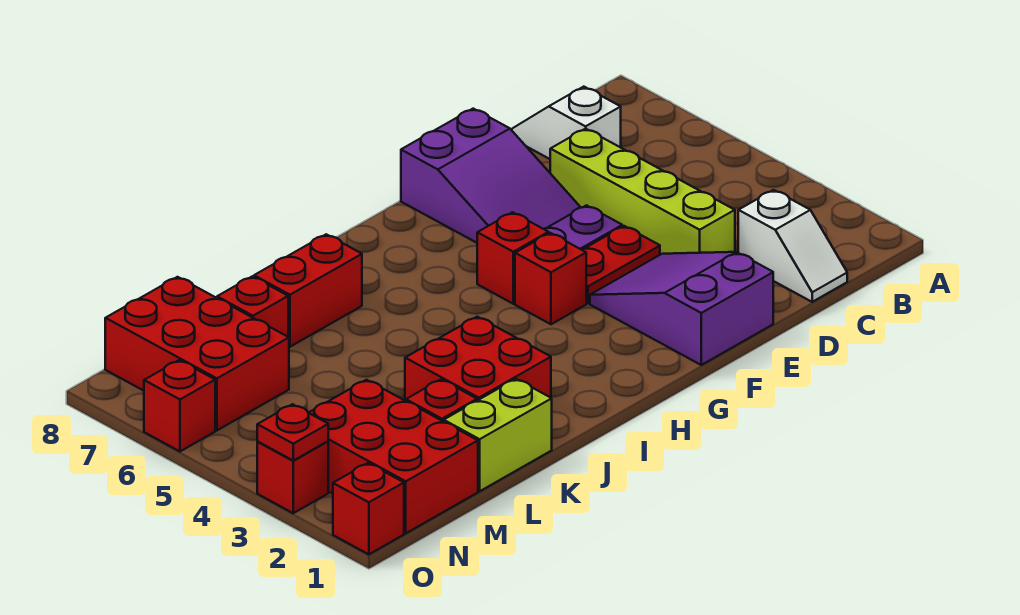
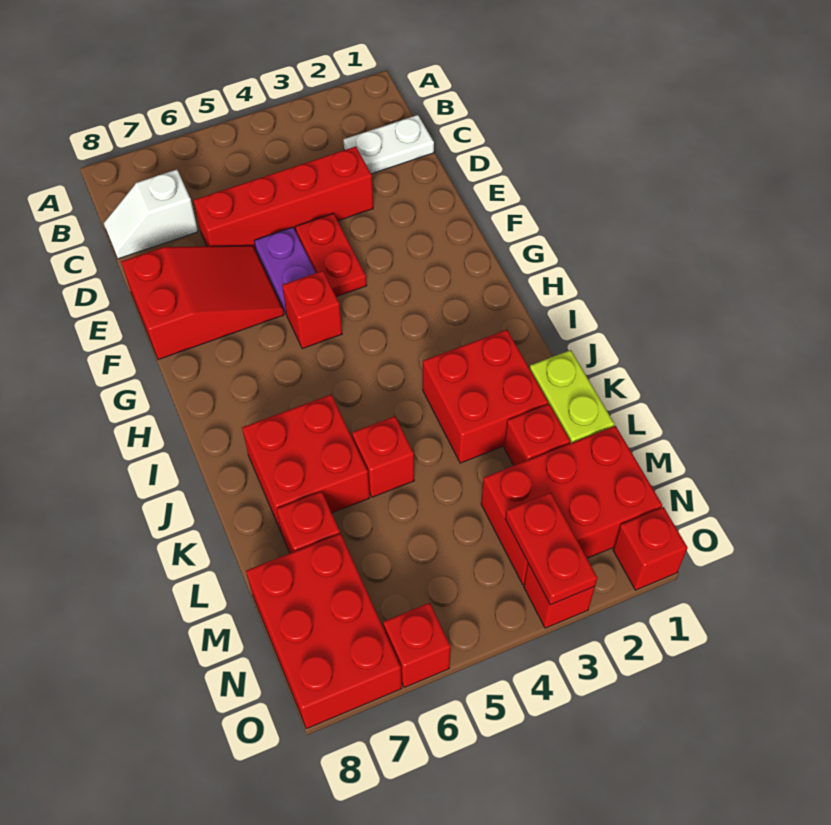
white slope C1:C2 level 1 top 2 -> white plate C1:C2 level 1
lime brick D3:D6 level 1 -> red brick D3:D6 level 1
purple slope E1:F3 level 1 top 1 -> none
purple slope E6:F8 level 1 top 8 -> red slope E6:F8 level 1 top 8
red brick G4 level 1 -> red brick K5 level 1
red brick J7:K7 level 1 -> red brick J6:K7 level 1
red brick M6:N8 level 1 -> red brick M7:O8 level 1
red plate O3 level 2 -> red plate N3:O3 level 2

